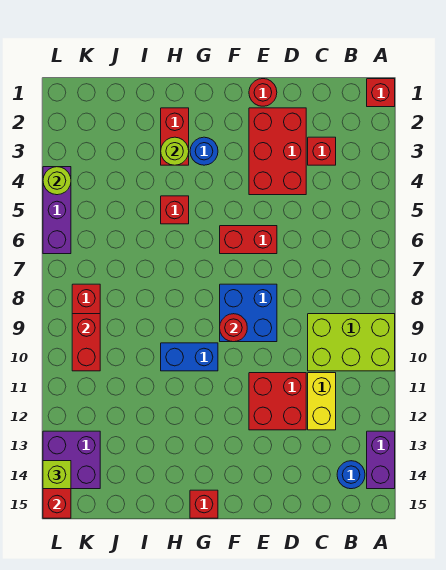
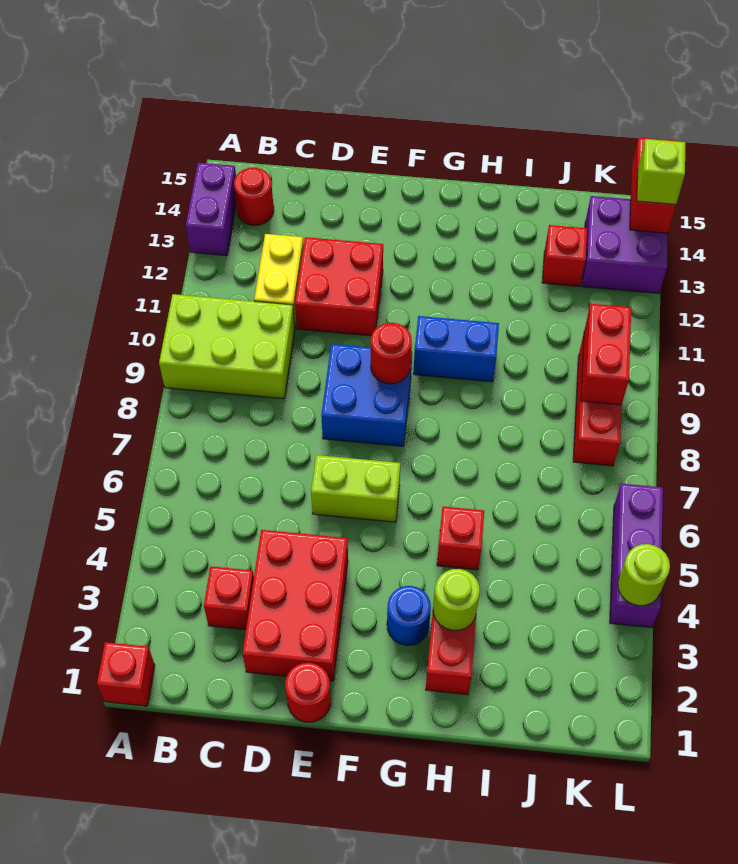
blue round brick B14 level 1 -> red round brick B14 level 1
red brick E6:F6 level 1 -> lime brick E6:F6 level 1
red brick G15 level 1 -> red brick J13 level 1

